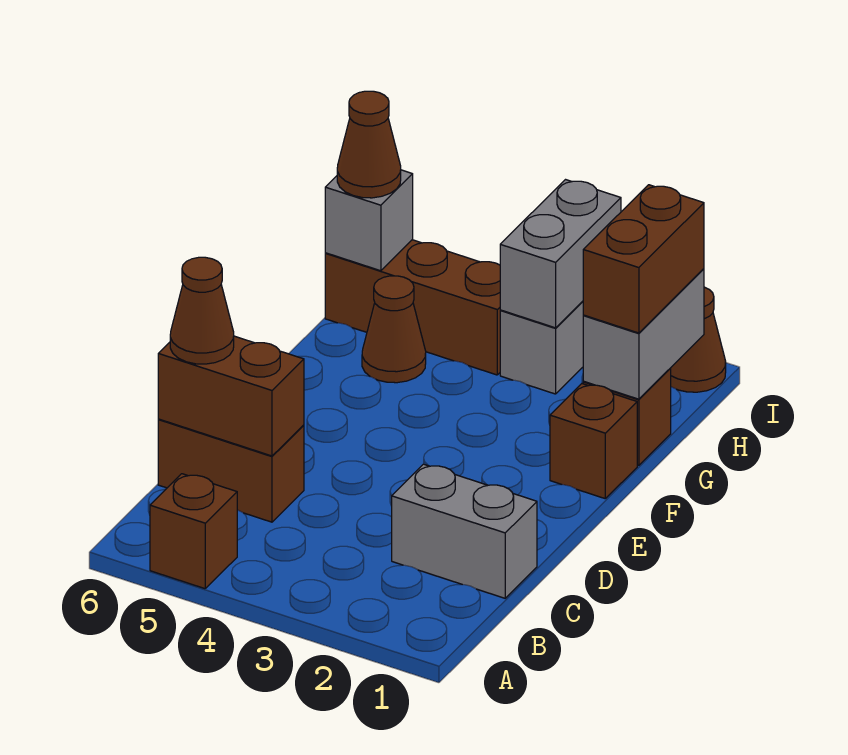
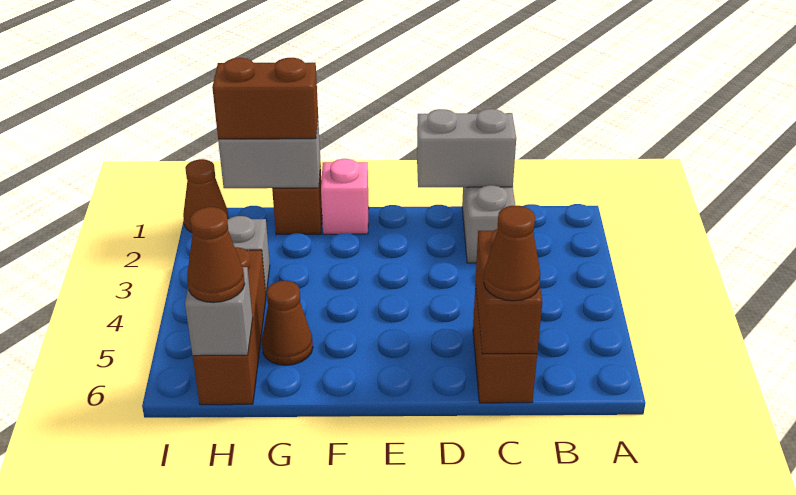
brown brick A5 level 1 -> none
brown brick F1 level 1 -> pink brick F1 level 1
grey brick H3:I3 level 2 -> grey brick C1:D1 level 2

